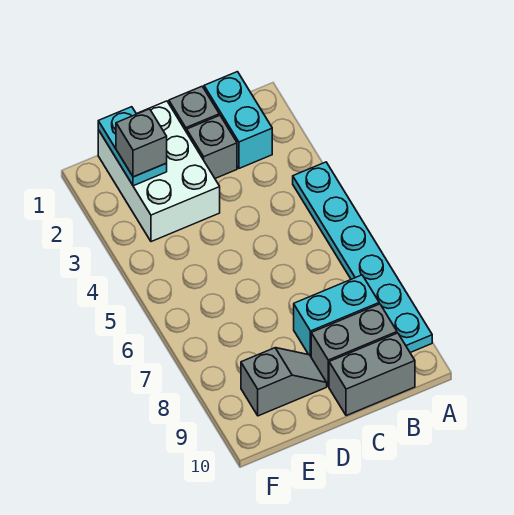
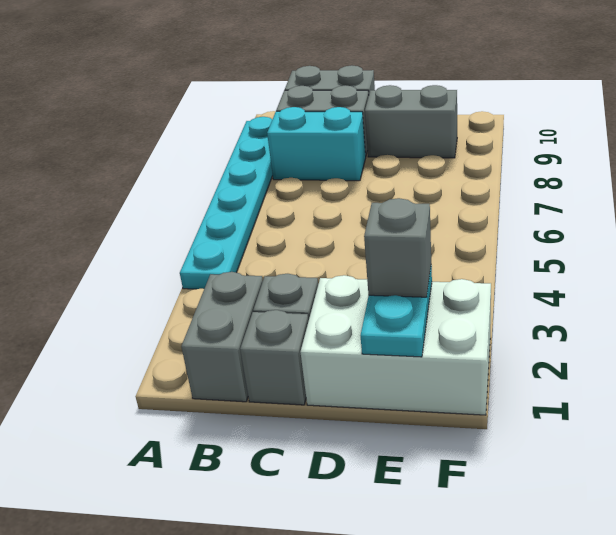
cyan brick B1:B2 level 1 -> grey brick B1:B2 level 1
white brick D1:E3 level 1 -> white brick D1:F2 level 1
grey slope D9:E9 level 1 top E -> grey brick D9:E9 level 1

